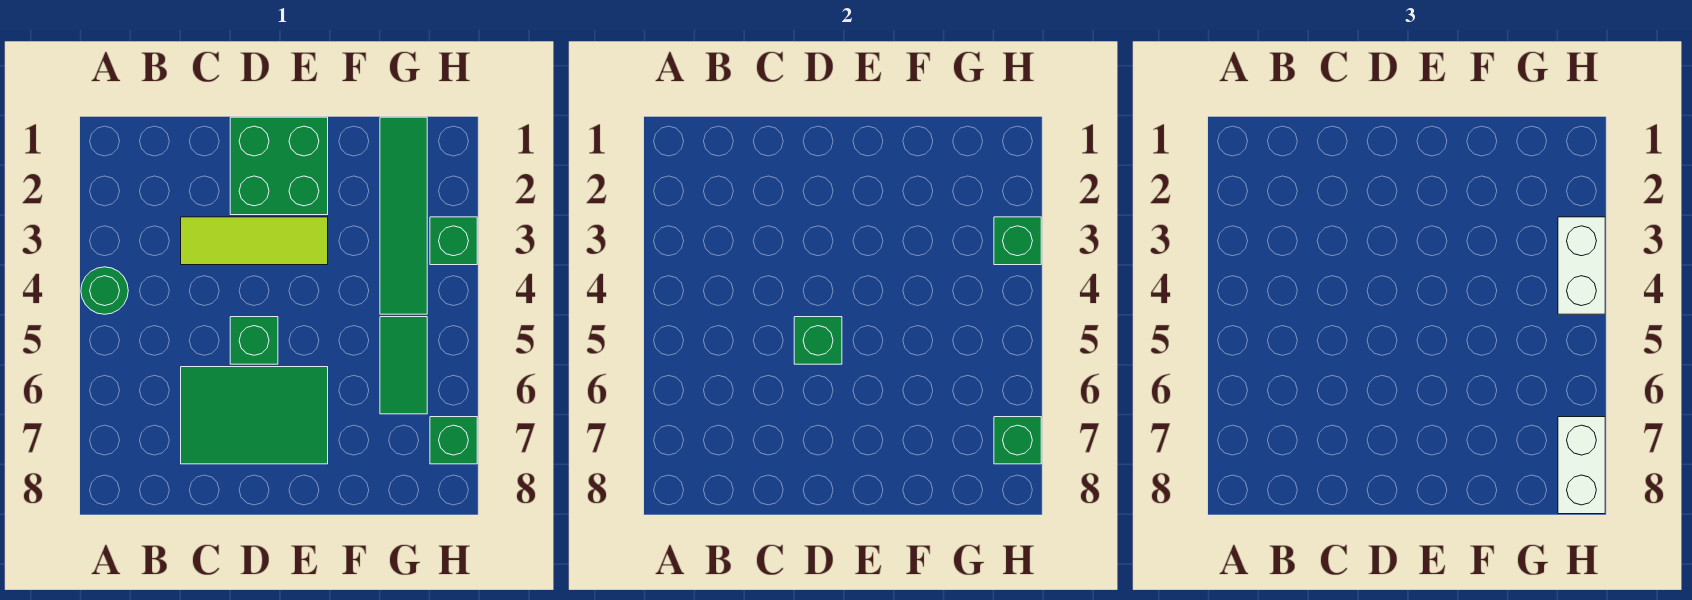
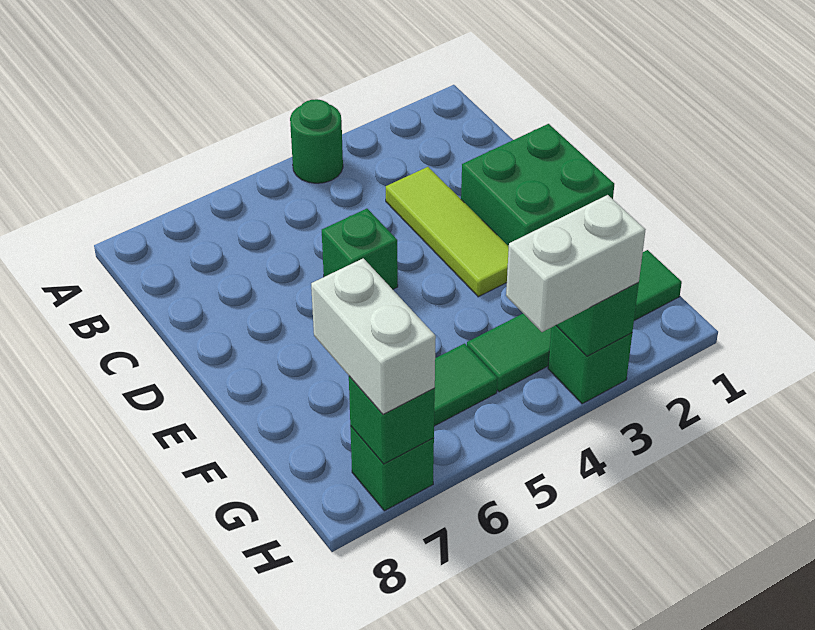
green tile C6:E7 level 1 -> none
green brick D5 level 2 -> none
white brick H7:H8 level 3 -> white brick G7:H7 level 3

